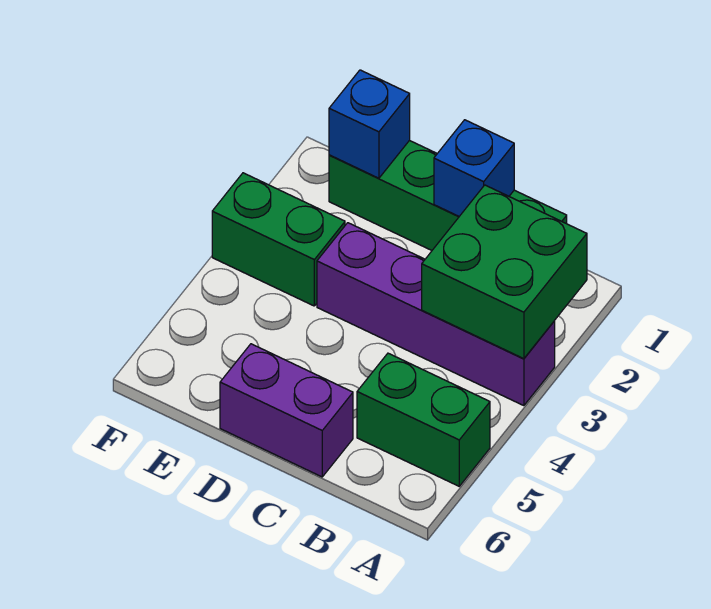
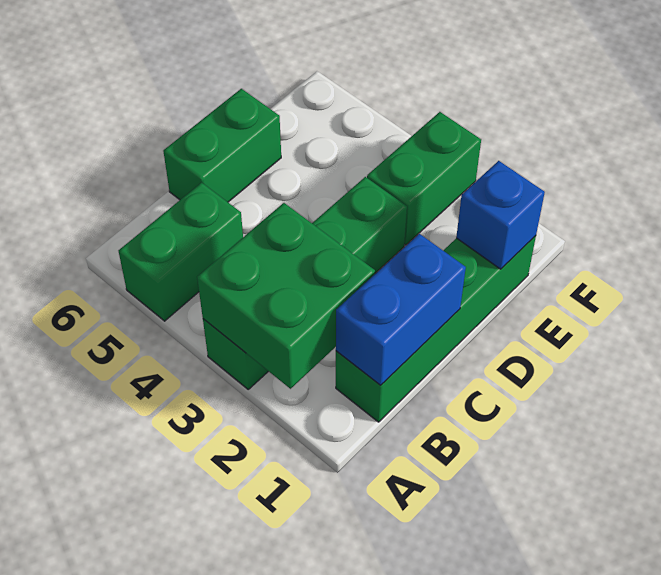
purple brick A3:D3 level 1 -> green brick A3:D3 level 1
blue brick C1 level 2 -> blue brick B1:C1 level 2
purple brick C6:D6 level 1 -> green brick C6:D6 level 1

